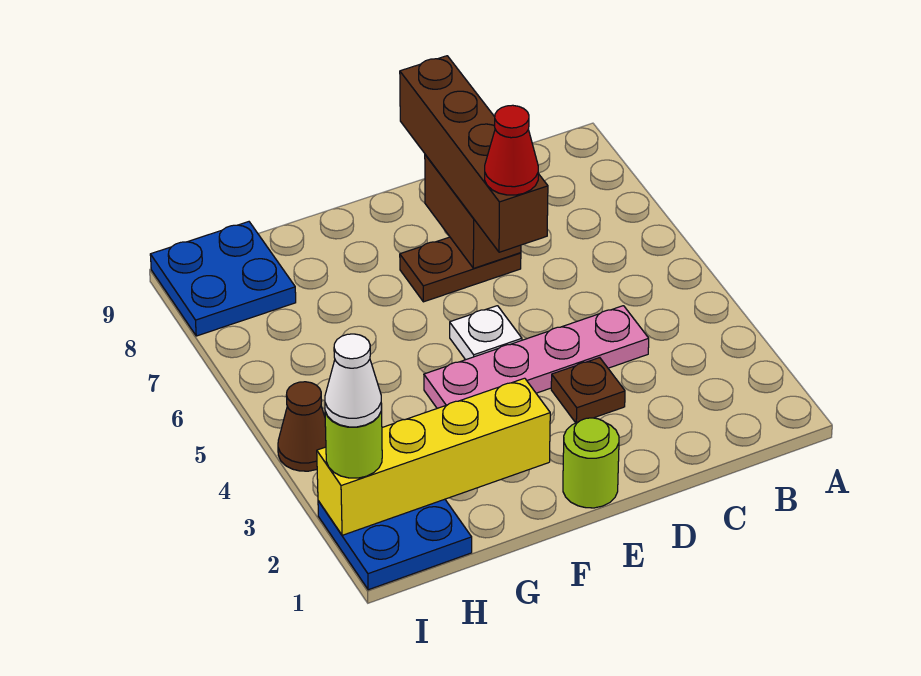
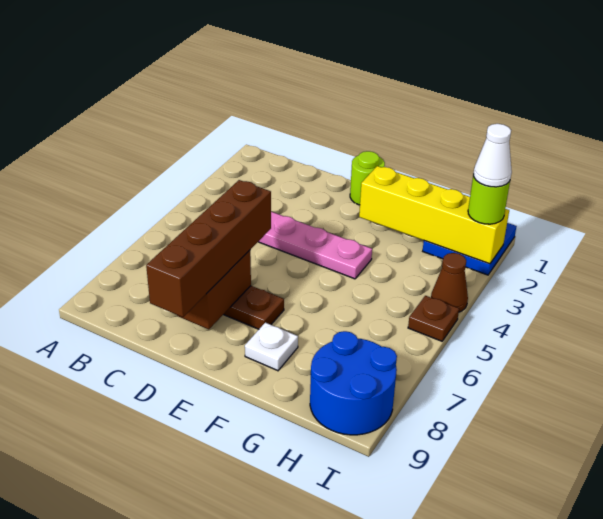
brown plate D3 level 1 -> brown plate I5 level 1
red cone D6 level 4 -> none
white plate E5 level 1 -> white plate F8 level 1
blue plate H8:I9 level 1 -> blue round brick H8:I9 level 1

